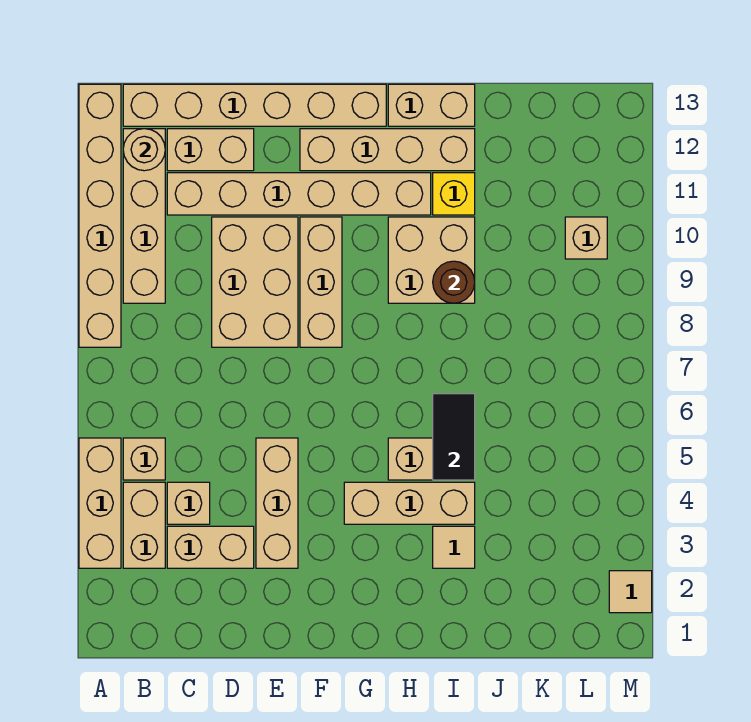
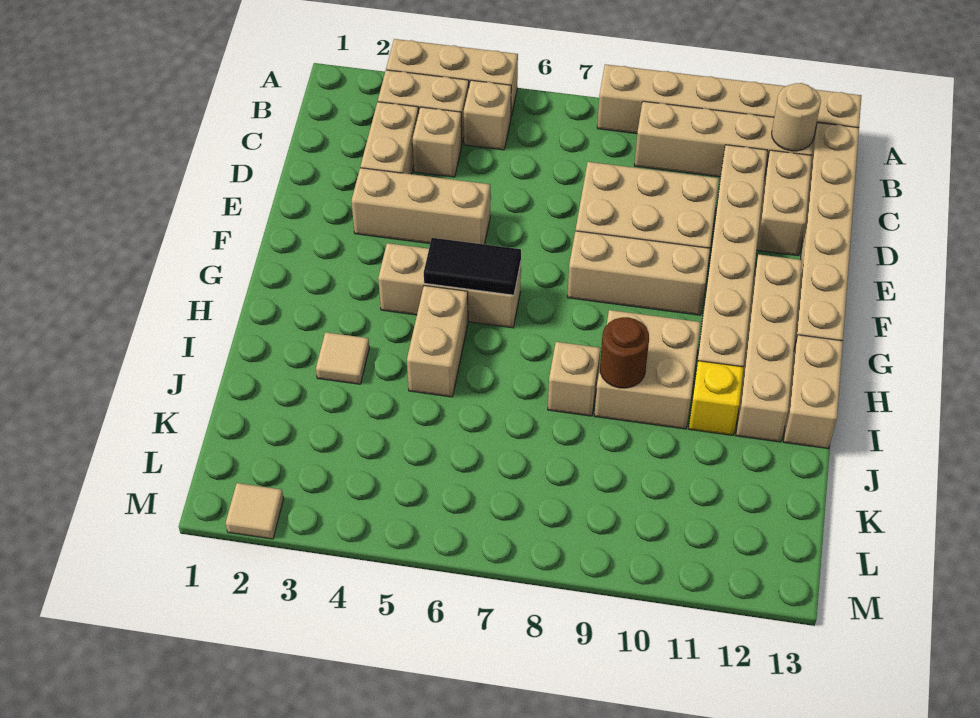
tan brick G4:I4 level 1 -> tan brick G4:G6 level 1
black tile I5:I6 level 2 -> black tile G5:G6 level 2
tan brick L10 level 1 -> tan brick I8 level 1

